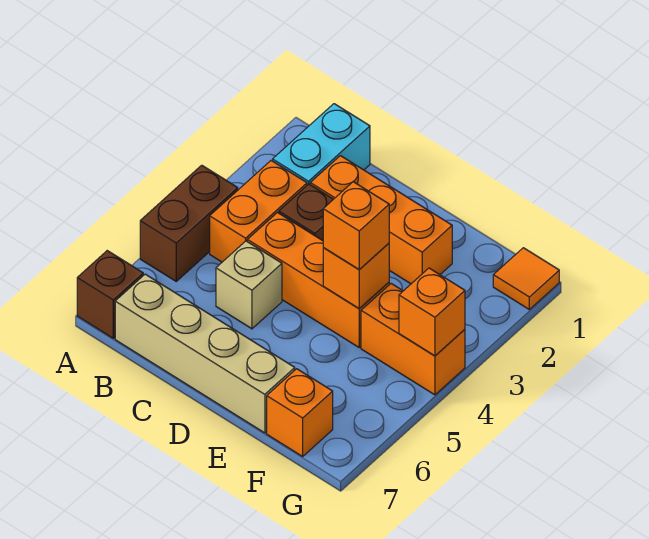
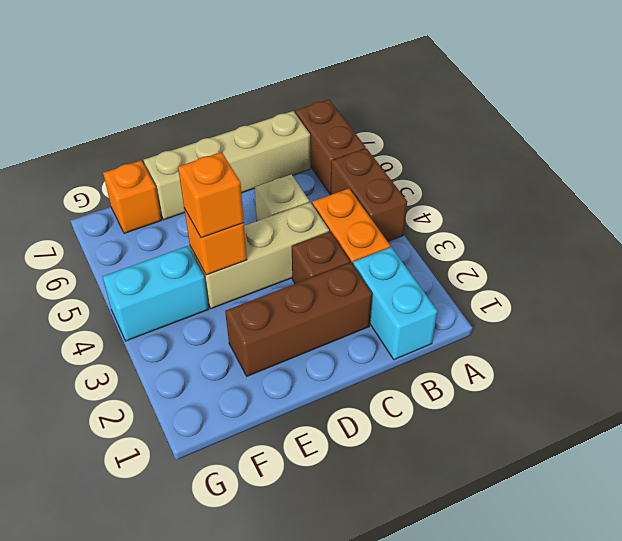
brown brick A7 level 1 -> brown brick A6:A7 level 1
orange brick C2:E2 level 1 -> brown brick C2:E2 level 1
orange brick C4:E4 level 1 -> tan brick C4:E4 level 1
orange brick F4:G4 level 1 -> cyan brick F4:G4 level 1
orange tile G1 level 1 -> none
orange brick G4 level 2 -> none

